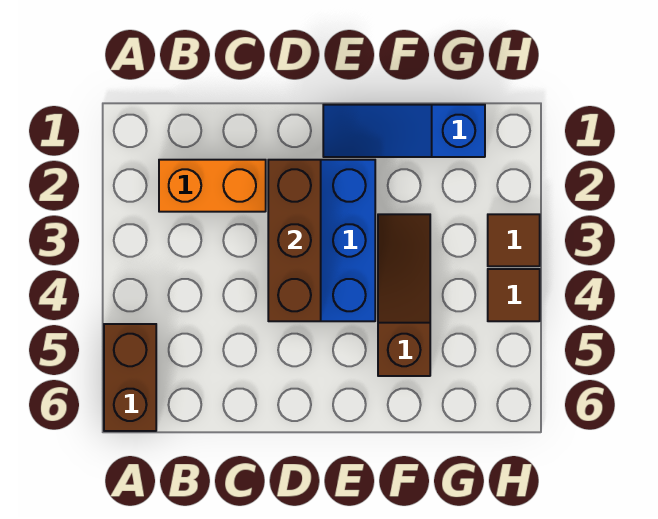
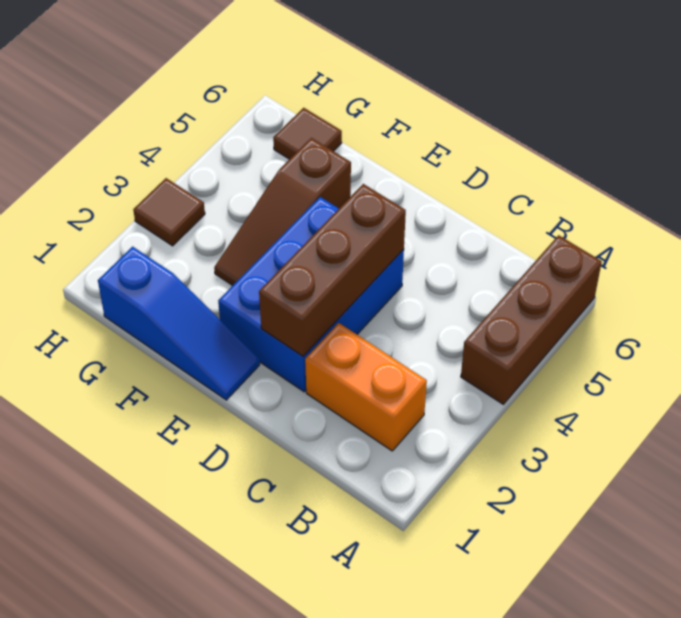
brown brick A5:A6 level 1 -> brown brick A4:A6 level 1
brown tile H4 level 1 -> brown tile G6 level 1

